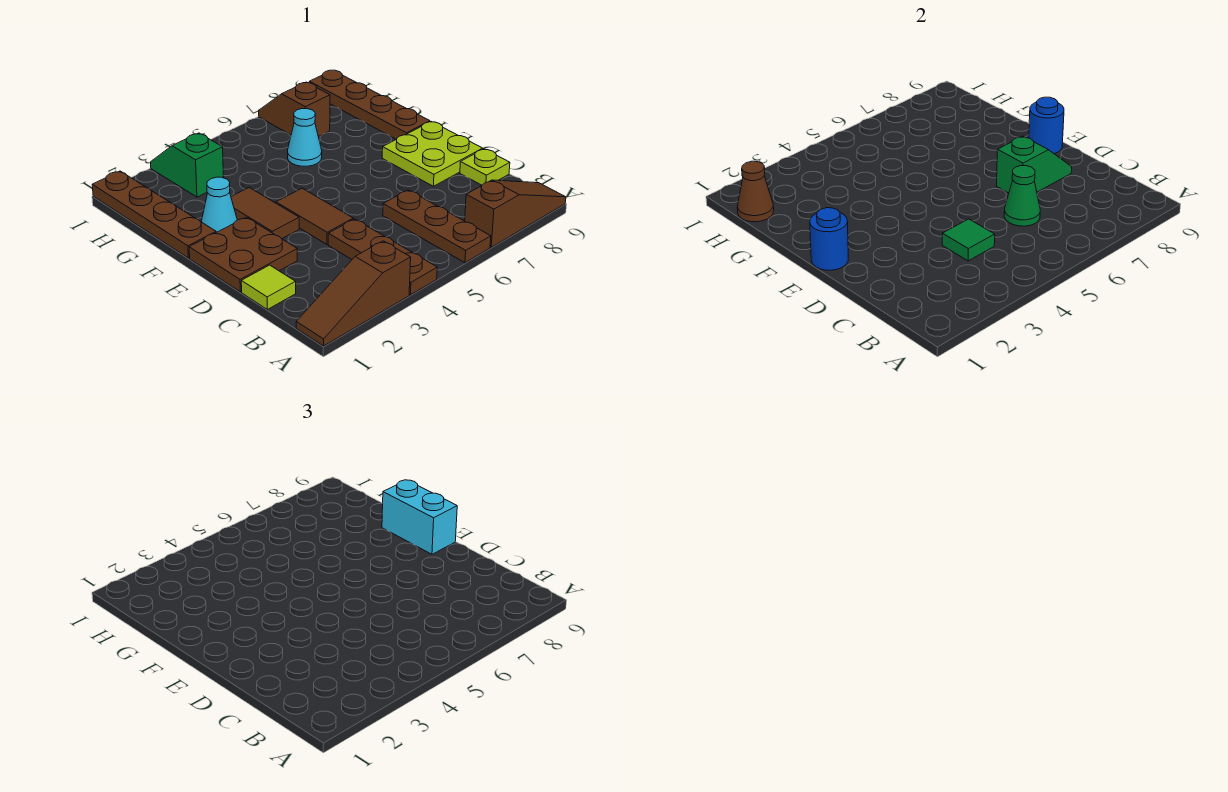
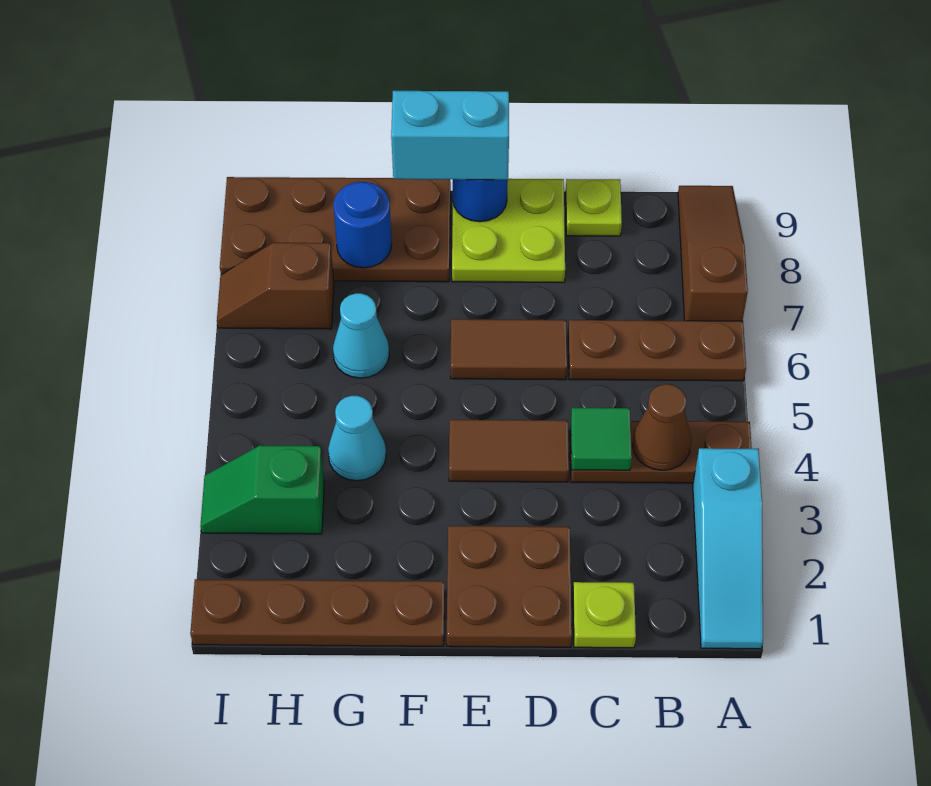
brown slope A1:A3 level 1 top 3 -> cyan slope A1:A3 level 1 top 3
lime tile C1 level 1 -> lime plate C1 level 1
green cone C6 level 2 -> none
green slope D7:D8 level 2 top 7 -> none
blue round brick E1 level 2 -> blue round brick G8 level 2
brown tile E3:F3 level 1 -> brown tile D6:E6 level 1
cyan cone F2 level 1 -> cyan cone G4 level 1
brown plate F9:I9 level 1 -> brown plate F8:I9 level 1
brown cone H1 level 2 -> brown cone B4 level 2

